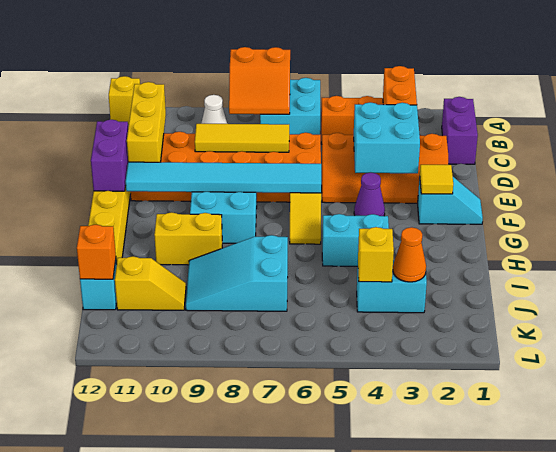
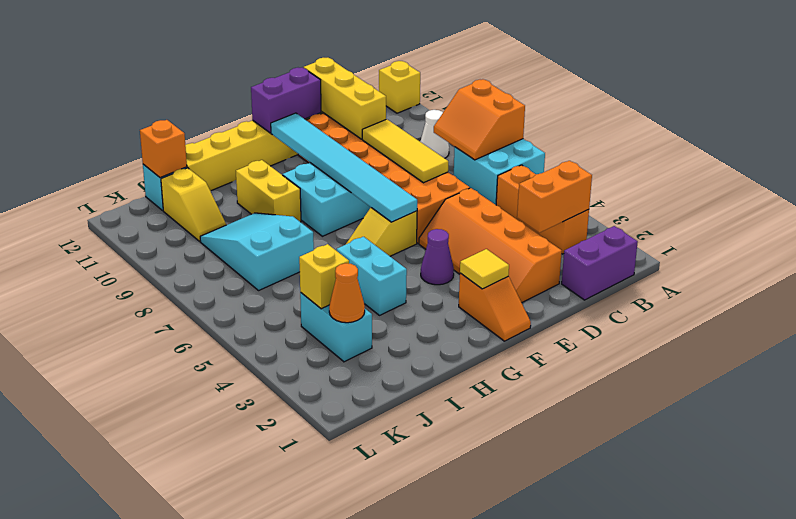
yellow brick C11:E11 level 2 -> yellow brick D10:D12 level 2
cyan brick D3:E4 level 2 -> none
cyan slope F1:F2 level 1 top 2 -> orange slope F1:F2 level 1 top 2

